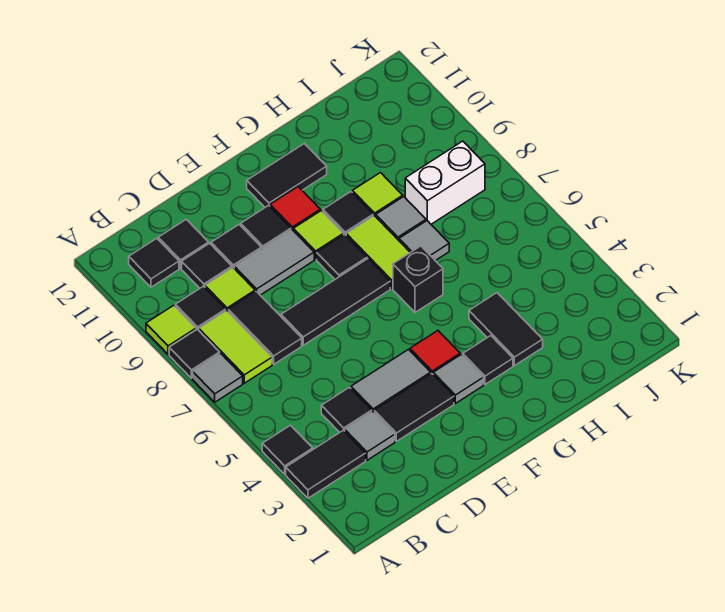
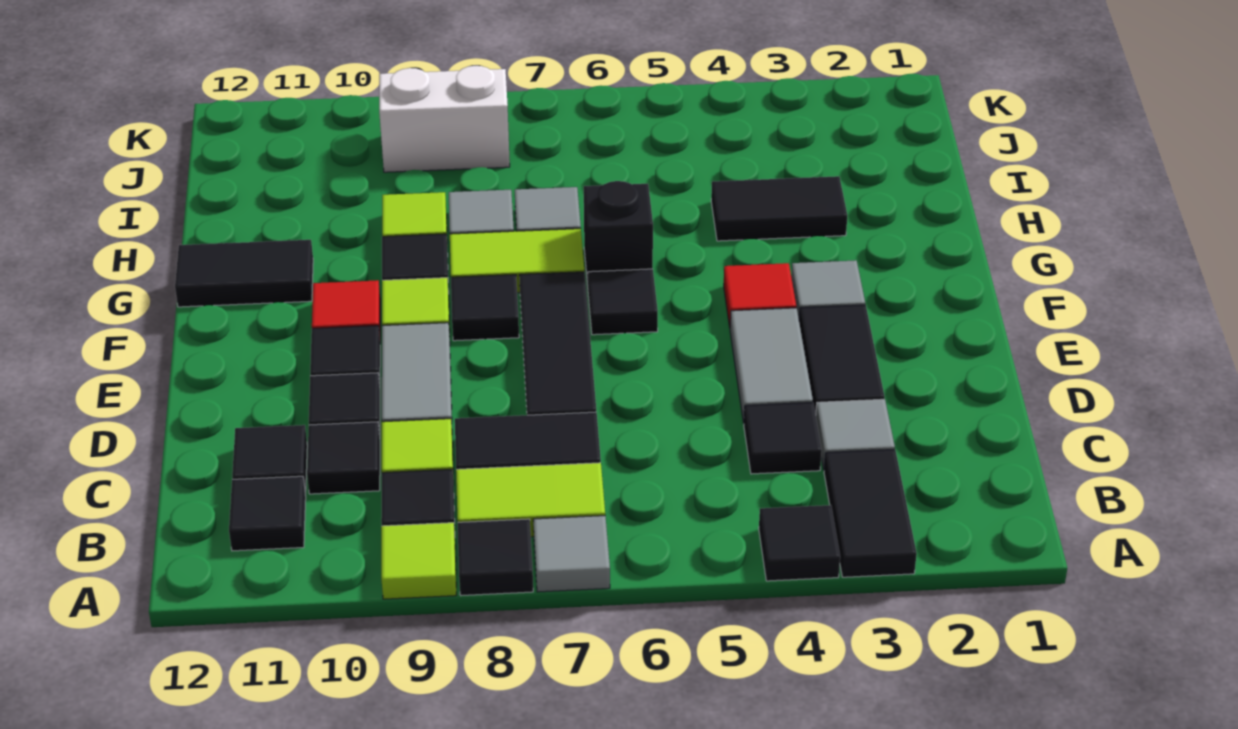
black tile F11:G11 level 1 -> black tile G11:G12 level 1
black tile G3 level 1 -> black tile F6 level 1
white brick I8:J8 level 1 -> white brick J8:J9 level 1

